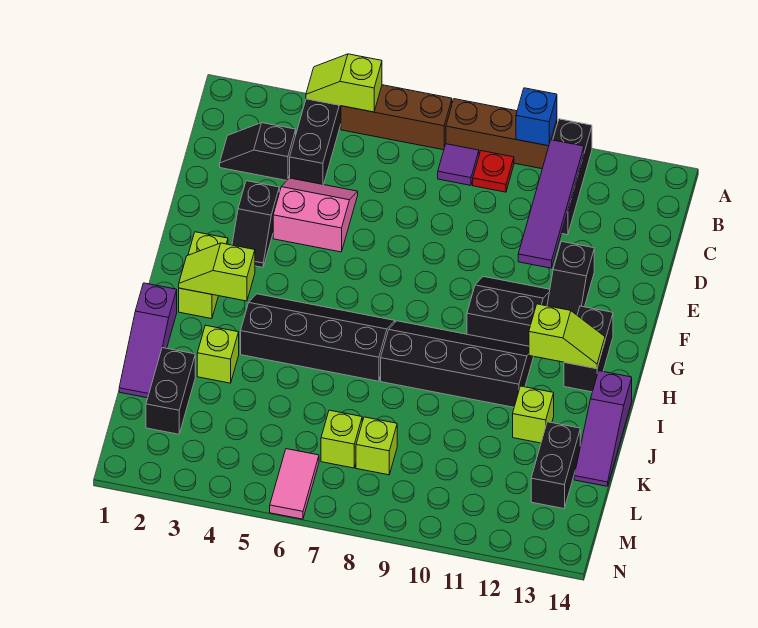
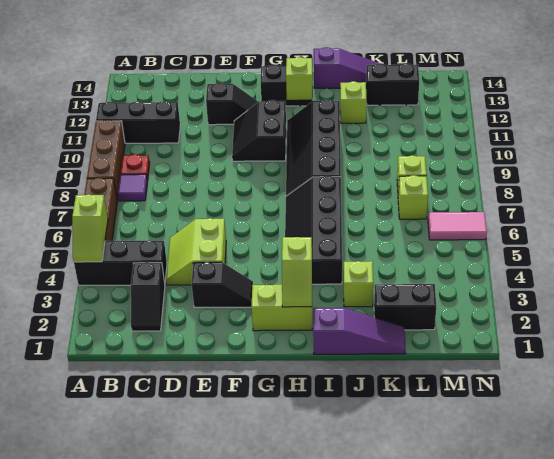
blue brick A10 level 2 -> none
purple tile B11:E11 level 2 -> none
pink slope D4:E5 level 1 top E -> lime slope D4:E5 level 1 top E

